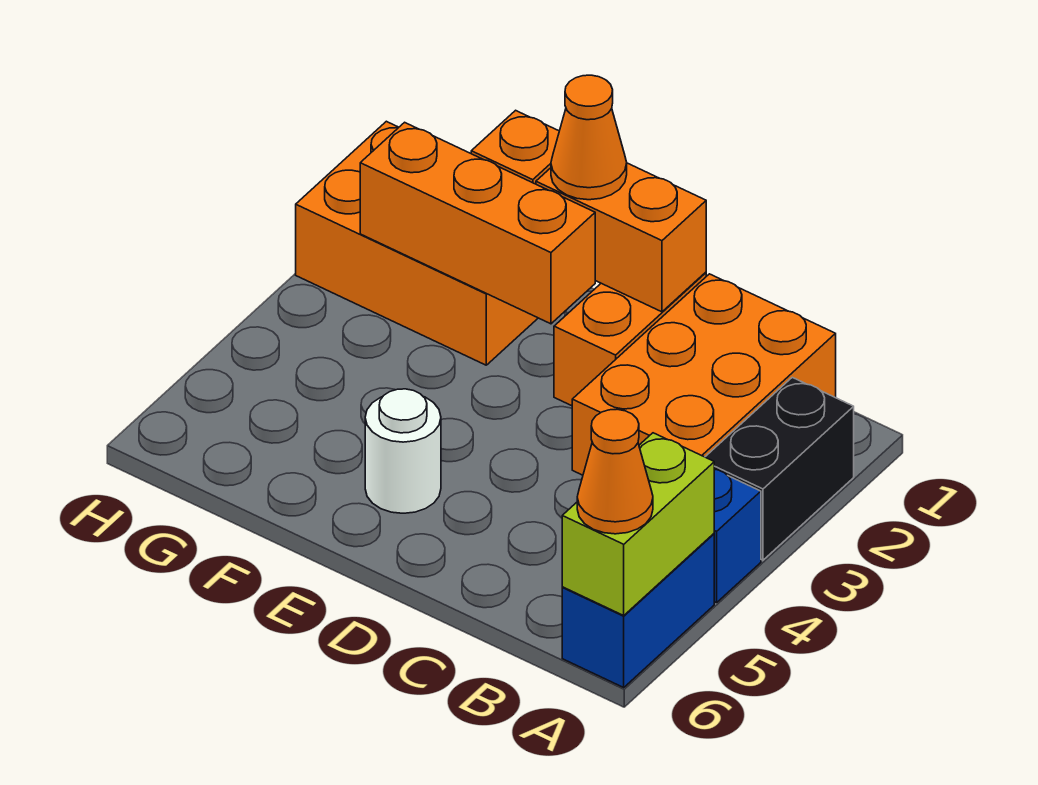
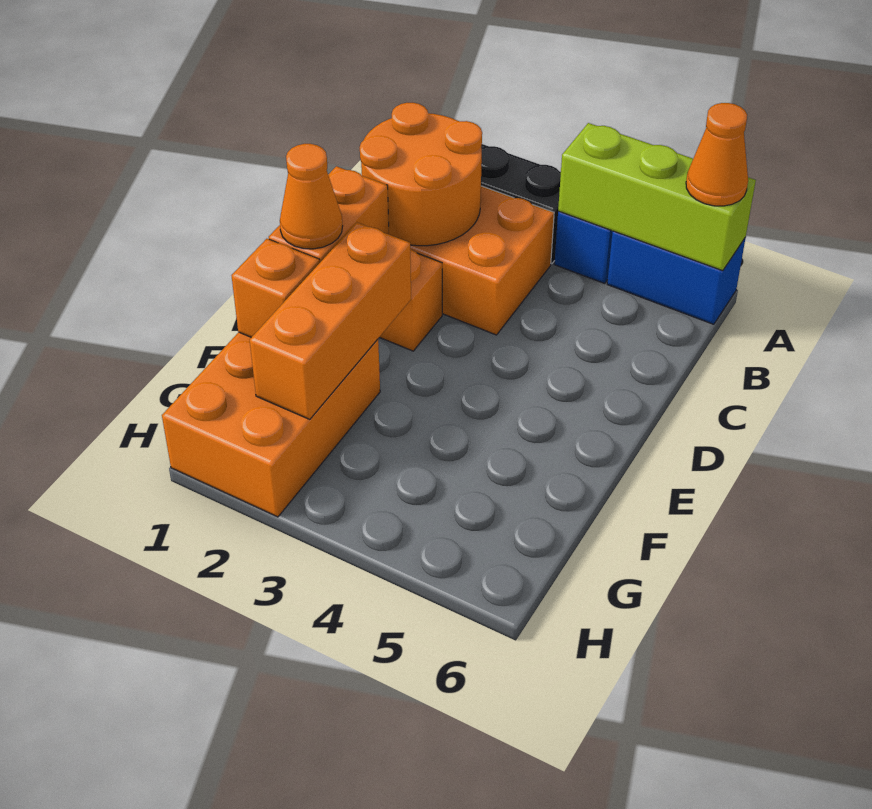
lime brick A5:A6 level 2 -> lime brick A4:A6 level 2
none -> orange round brick B1:C2 level 2
white round brick E5 level 1 -> none

